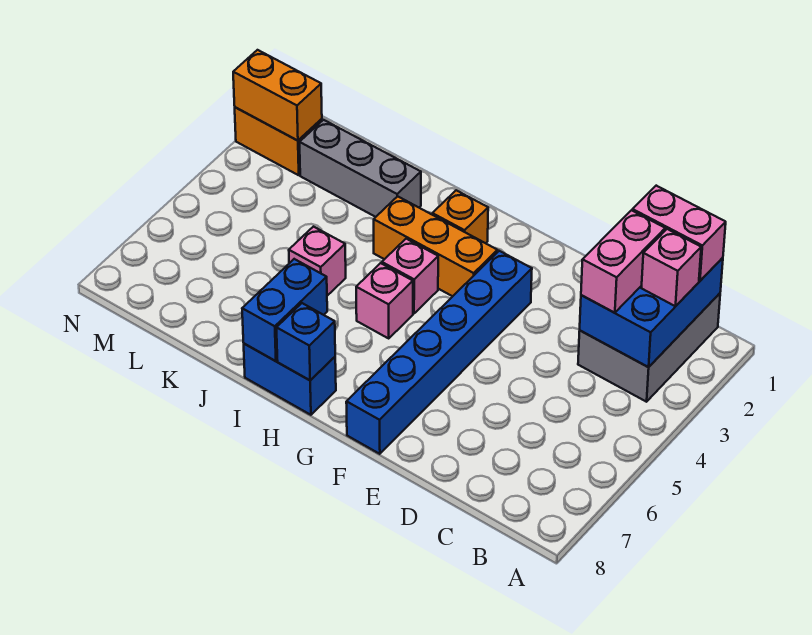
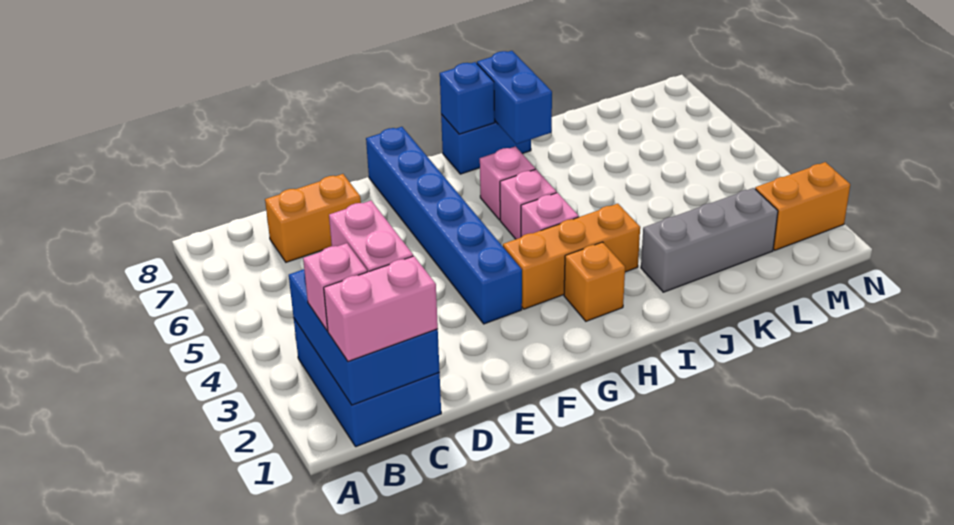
grey brick B1:C3 level 1 -> blue brick B1:C3 level 1
pink brick J5 level 1 -> pink brick H6 level 1
orange brick M2:N2 level 2 -> orange brick C7:D7 level 1

